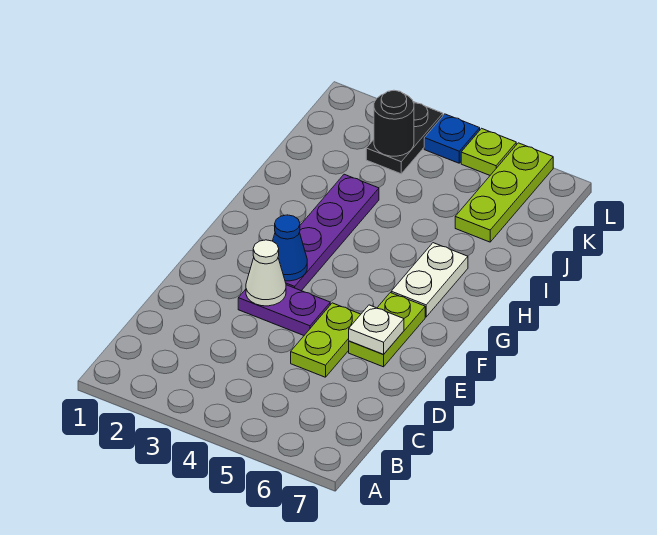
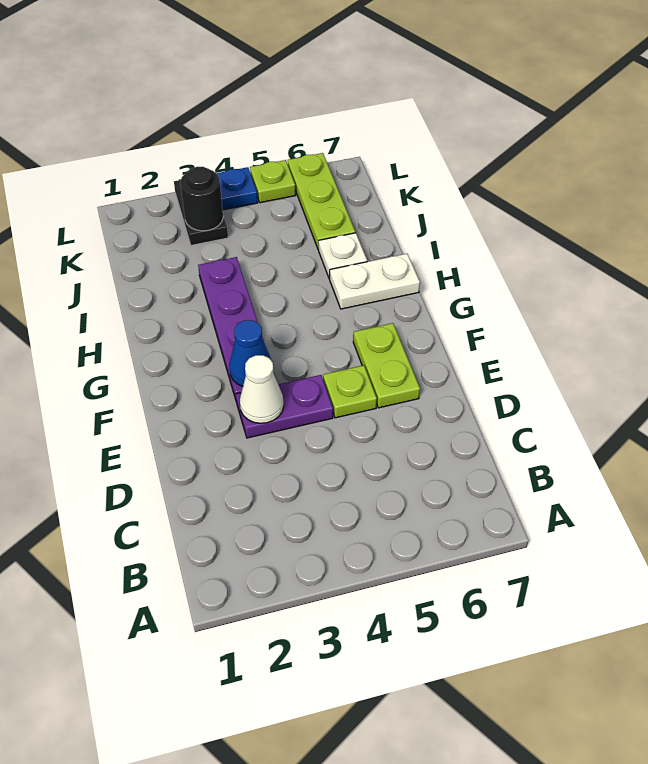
lime plate D5:E5 level 1 -> lime plate E5 level 1
white plate E6 level 2 -> white plate I6 level 1
white plate G6:H6 level 1 -> white plate H6:H7 level 1

